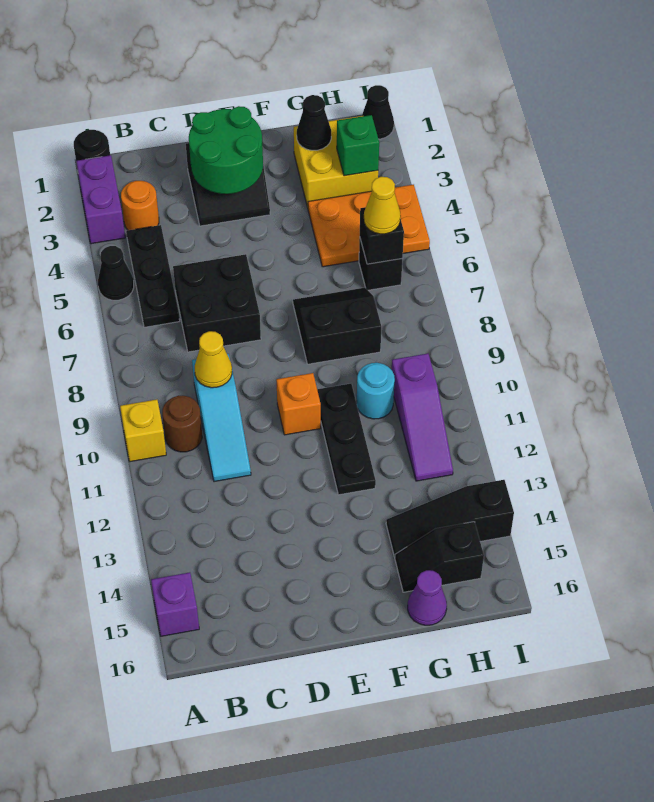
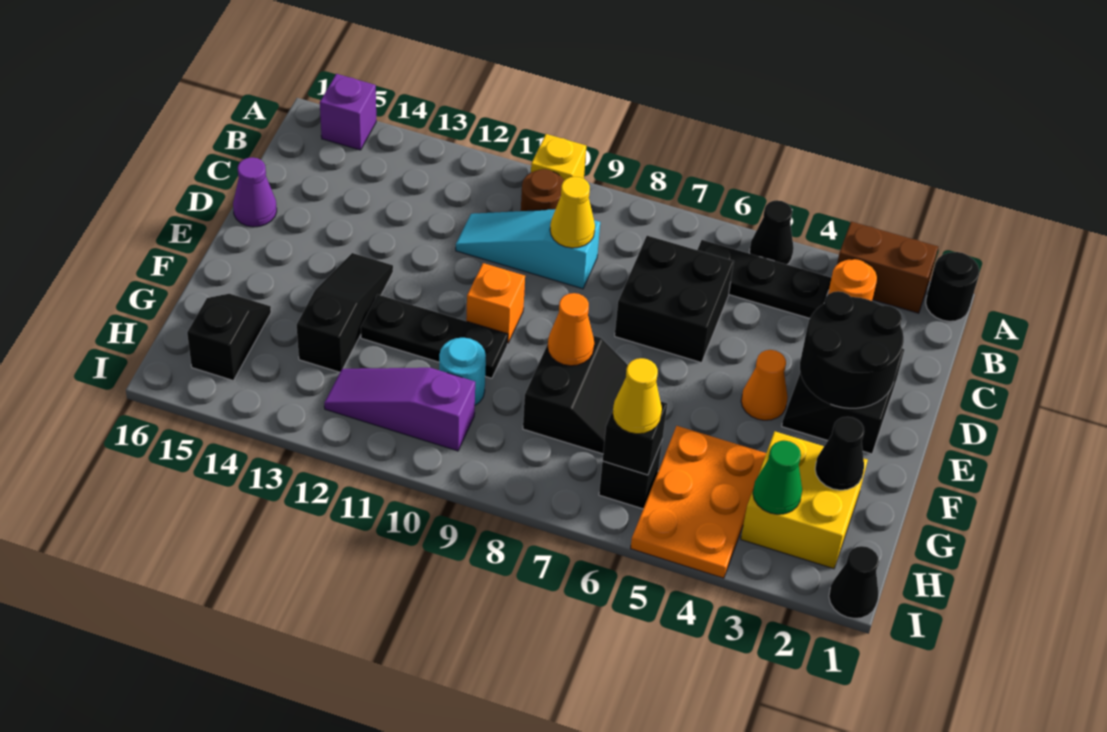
purple brick A2:A3 level 1 -> brown brick A2:A3 level 1
green round brick D2:E3 level 2 -> black round brick D2:E3 level 2
none -> orange cone E4 level 1
none -> orange cone F8 level 2
black slope G14:I14 level 1 top I -> black slope E13:G13 level 1 top G
purple cone G16 level 1 -> purple cone D16 level 1
green brick H3 level 2 -> green cone H3 level 2

